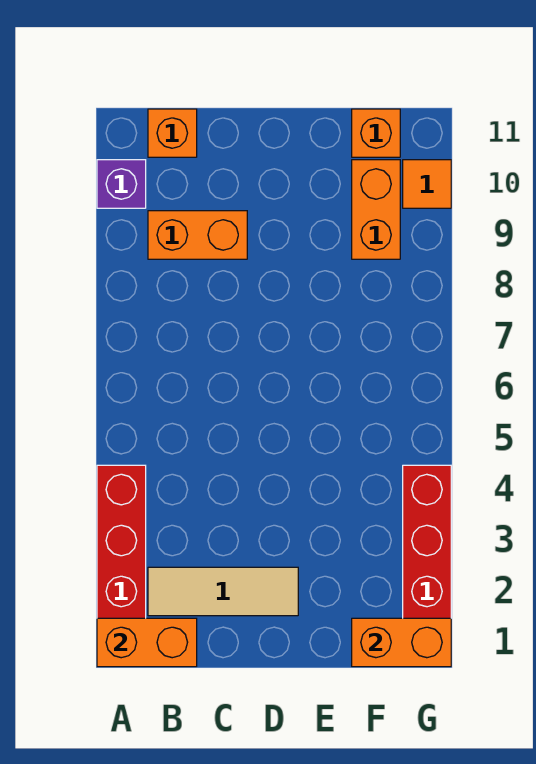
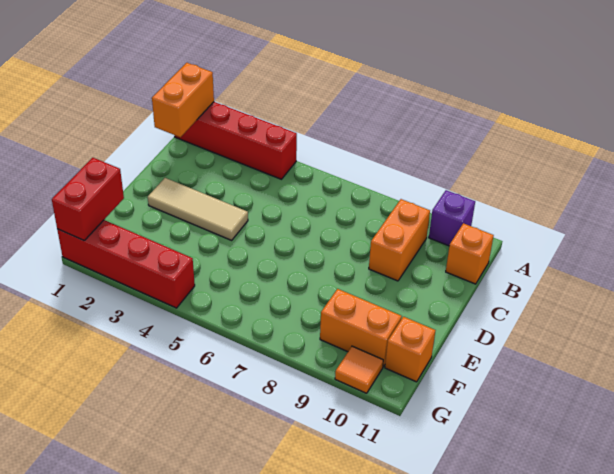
tan tile B2:D2 level 1 -> tan tile D2:D4 level 1
orange brick F1:G1 level 2 -> red brick F1:G1 level 2

